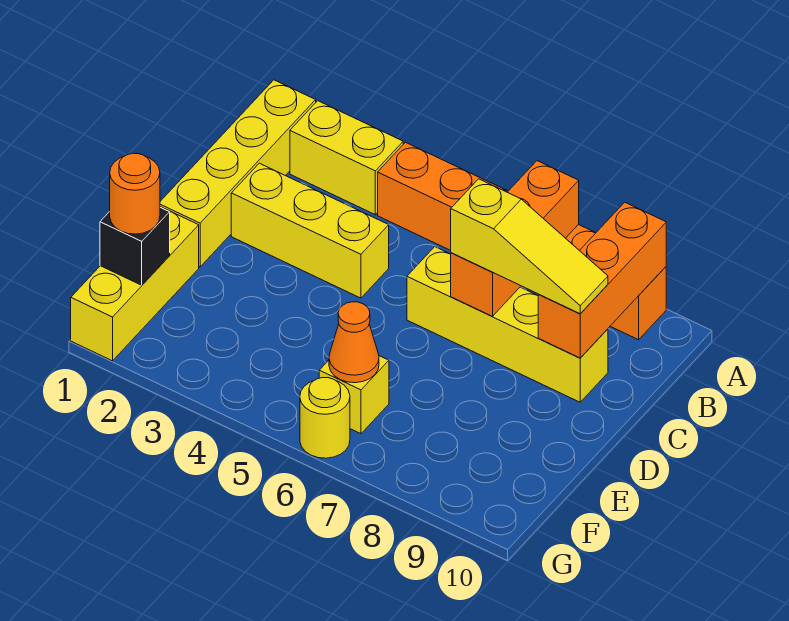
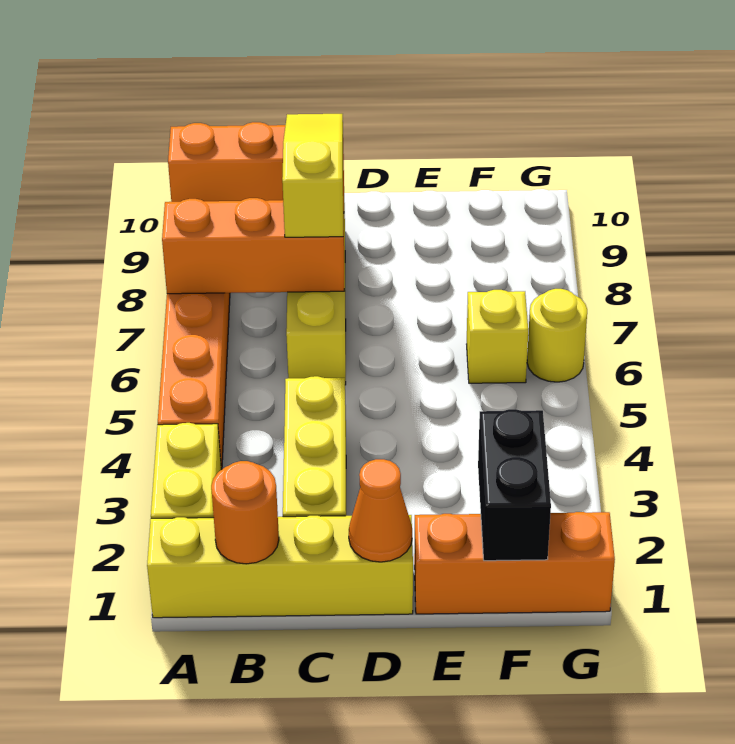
yellow brick E1:G1 level 1 -> orange brick E1:G1 level 1
black brick F1 level 2 -> black brick F1:F2 level 2
orange round brick F1 level 3 -> orange round brick B1 level 2
orange cone F6 level 2 -> orange cone D1 level 2

